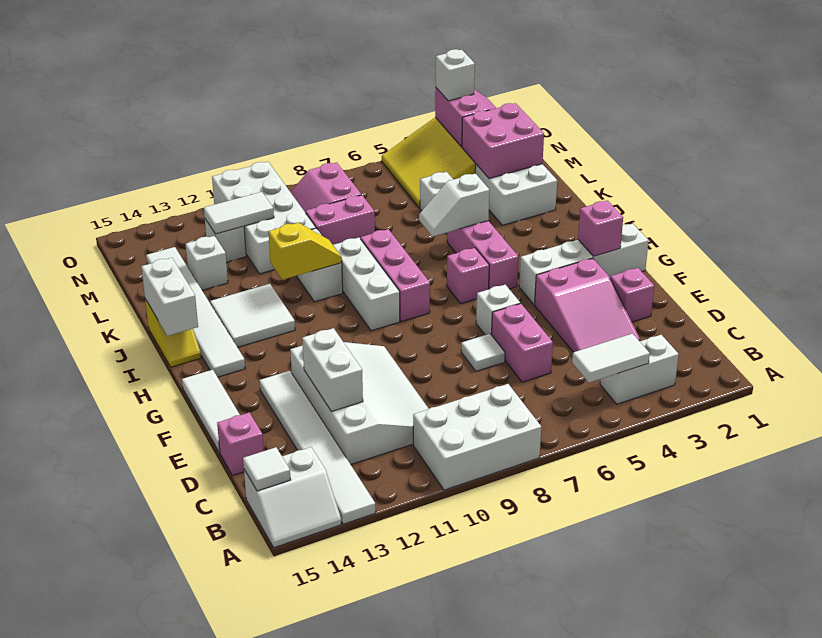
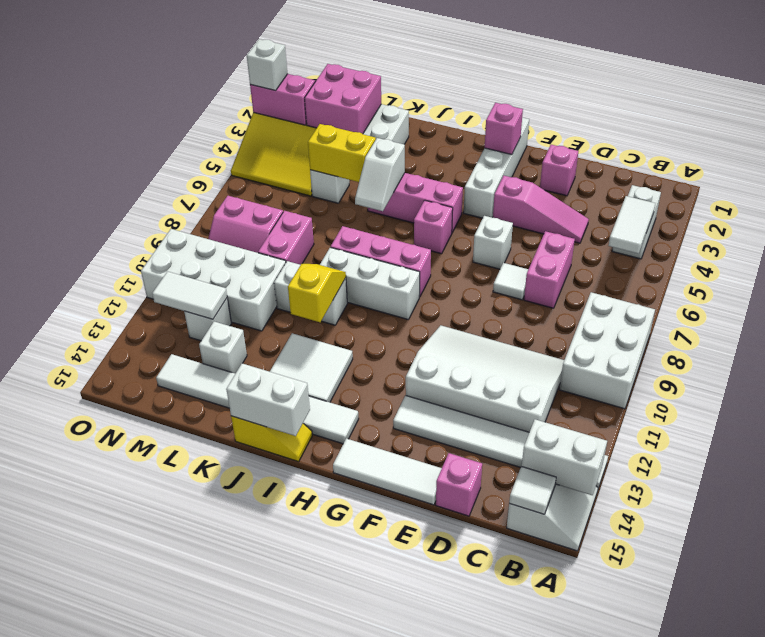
pink slope D3:F4 level 1 top F -> pink slope D4:F4 level 1 top F
pink brick D6:E6 level 1 -> pink brick D6:D7 level 1
white brick D12:E12 level 2 -> white brick A14:B14 level 2
none -> yellow brick K5:L5 level 2
white tile M11:M12 level 2 -> white tile M12:N12 level 2

